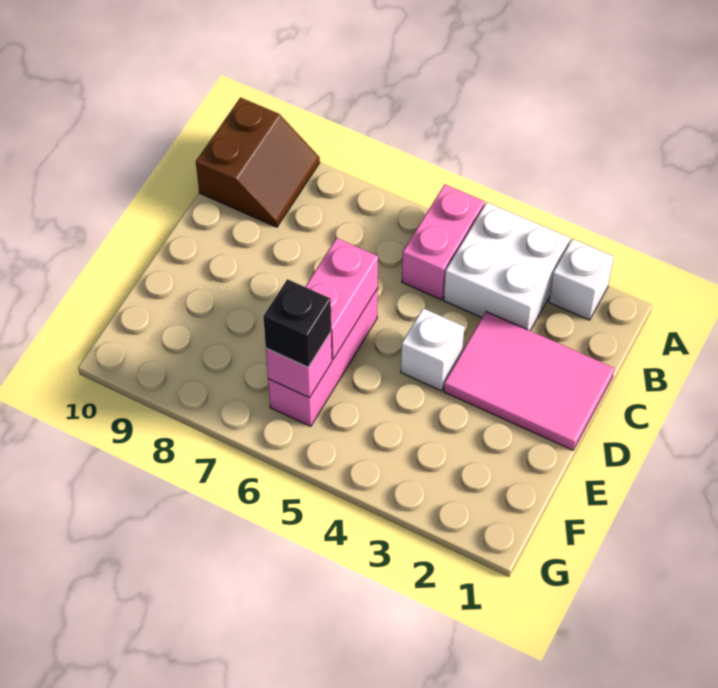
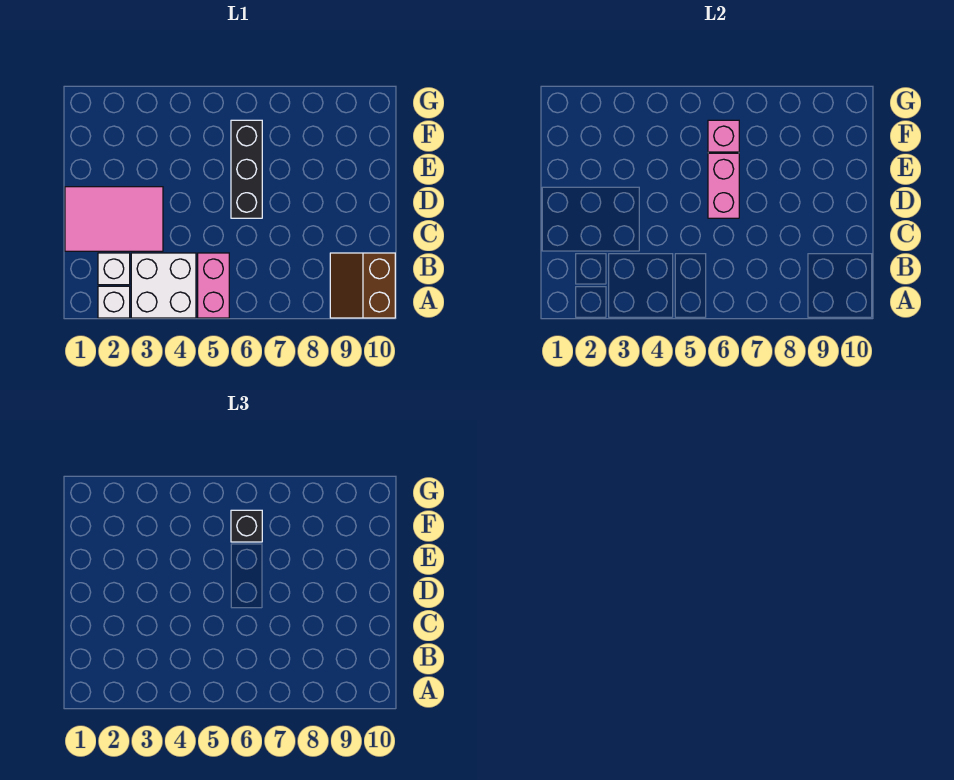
white brick D4 level 1 -> white brick B2 level 1
pink brick D6:F6 level 1 -> black brick D6:F6 level 1

